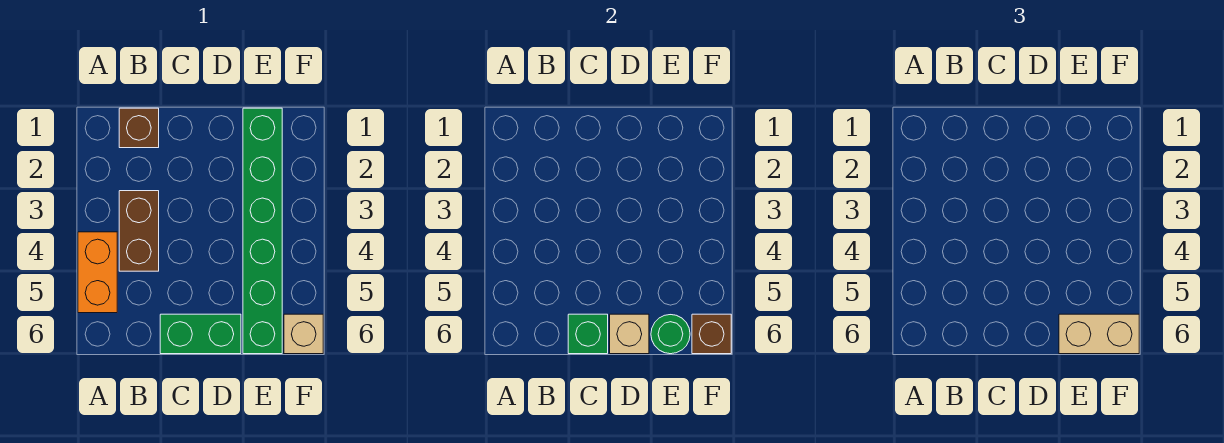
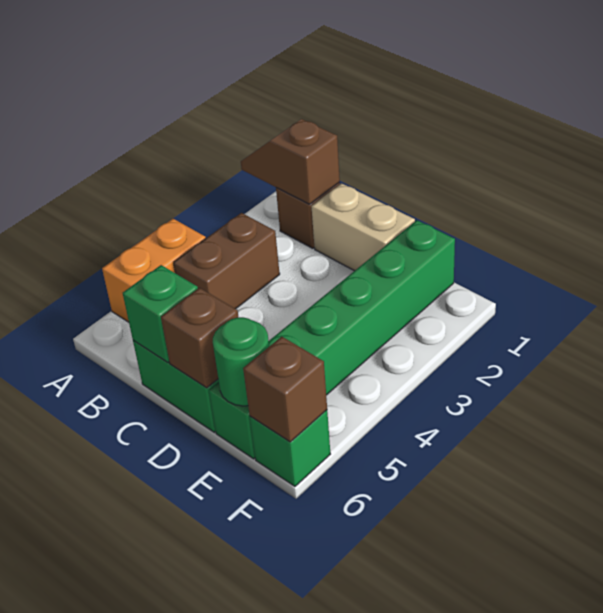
none -> brown slope A1:B1 level 2 top B
tan brick D6 level 2 -> brown brick D6 level 2
tan brick E6:F6 level 3 -> tan brick C1:D1 level 1
tan brick F6 level 1 -> green brick F6 level 1

